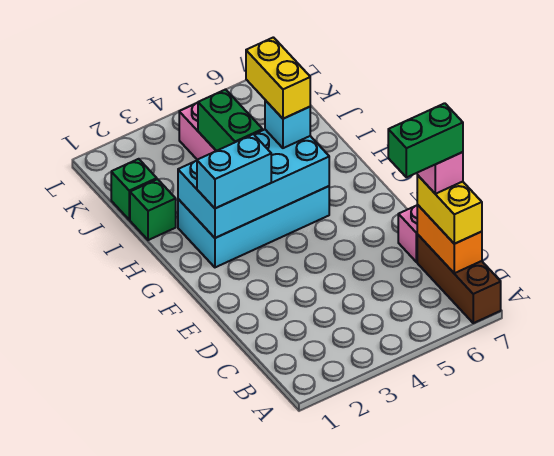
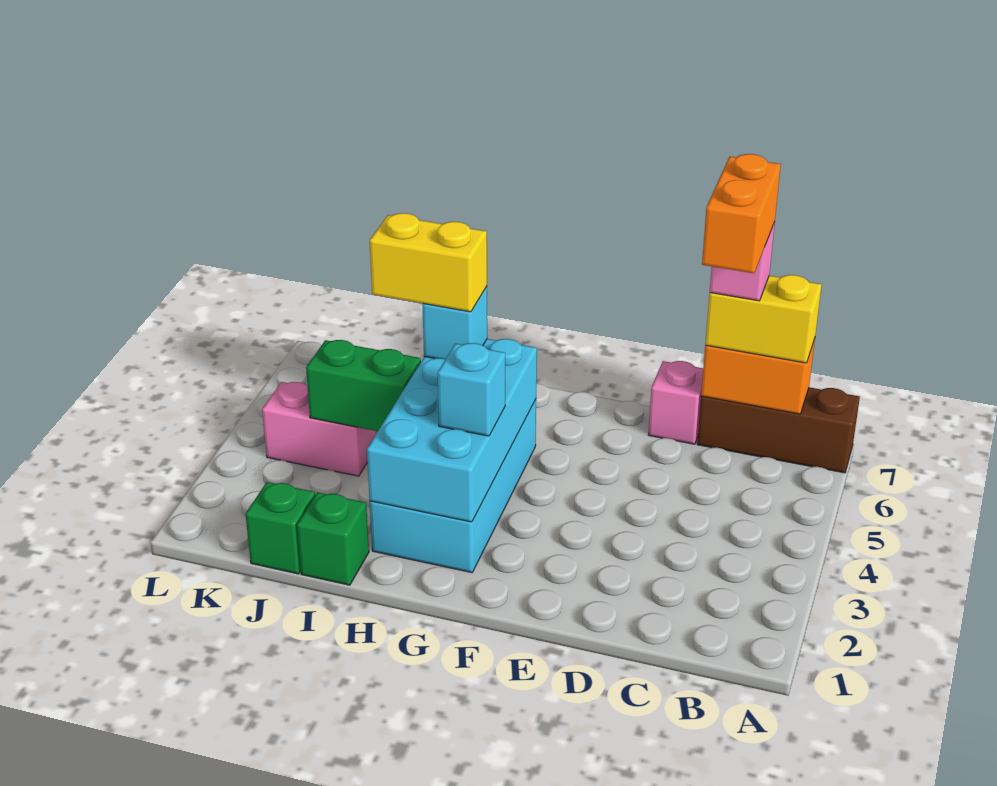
green brick C6:C7 level 5 -> orange brick C6:C7 level 5
cyan brick G2:G3 level 3 -> cyan brick G3 level 3

